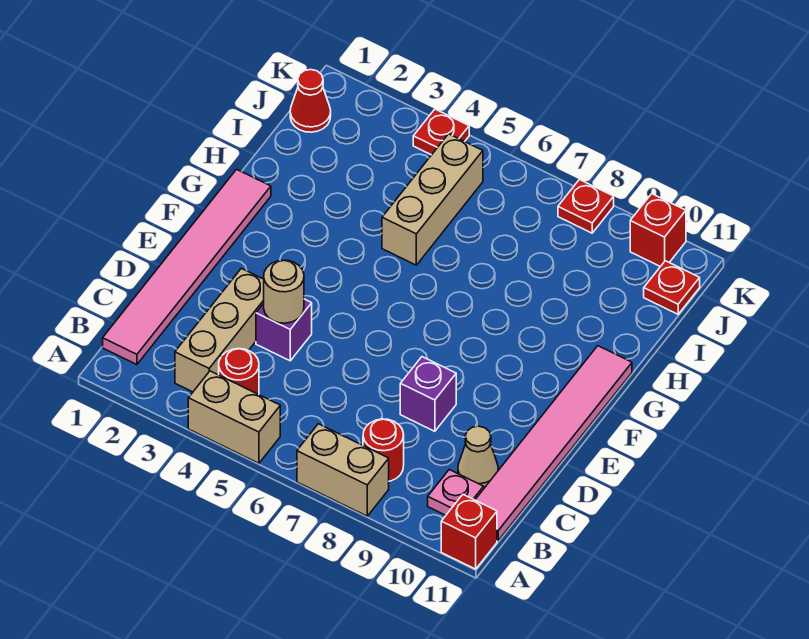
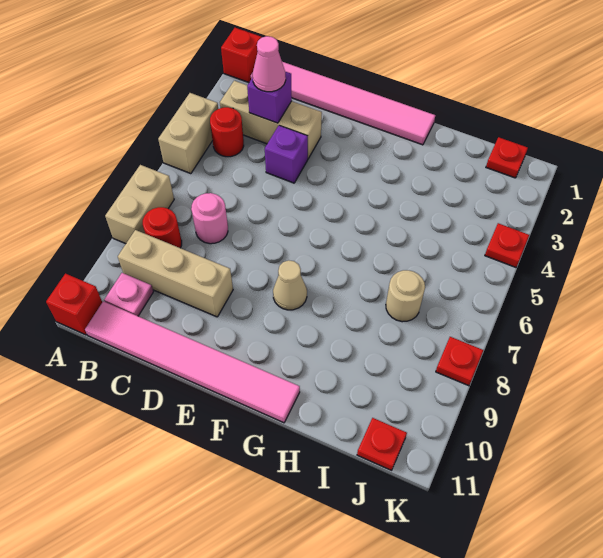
none -> pink cone C3 level 3
none -> pink round brick C7 level 1
tan cone C10 level 1 -> tan cone F8 level 1
tan round brick D4 level 2 -> tan round brick I7 level 1
purple brick D8 level 1 -> purple brick C3 level 2
tan brick H5:J5 level 1 -> tan brick B9:D9 level 1
red cone J1 level 1 -> red plate J1 level 1
red brick K10 level 1 -> red brick A1 level 1

